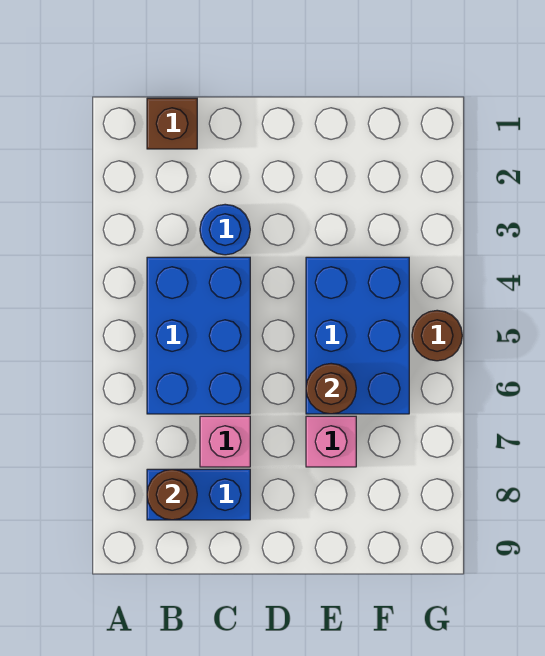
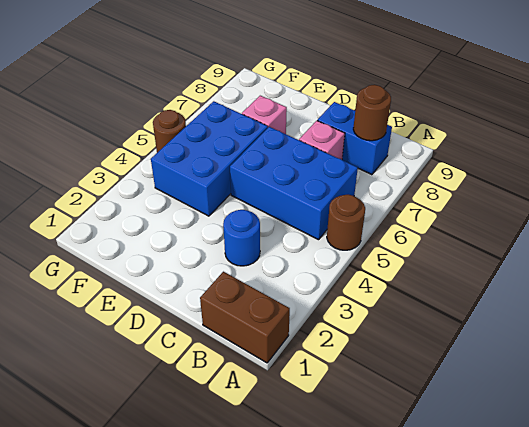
brown brick B1 level 1 -> brown brick A1:B1 level 1
blue brick B4:C6 level 1 -> blue brick B5:D6 level 1
brown round brick E6 level 2 -> brown round brick A5 level 1

